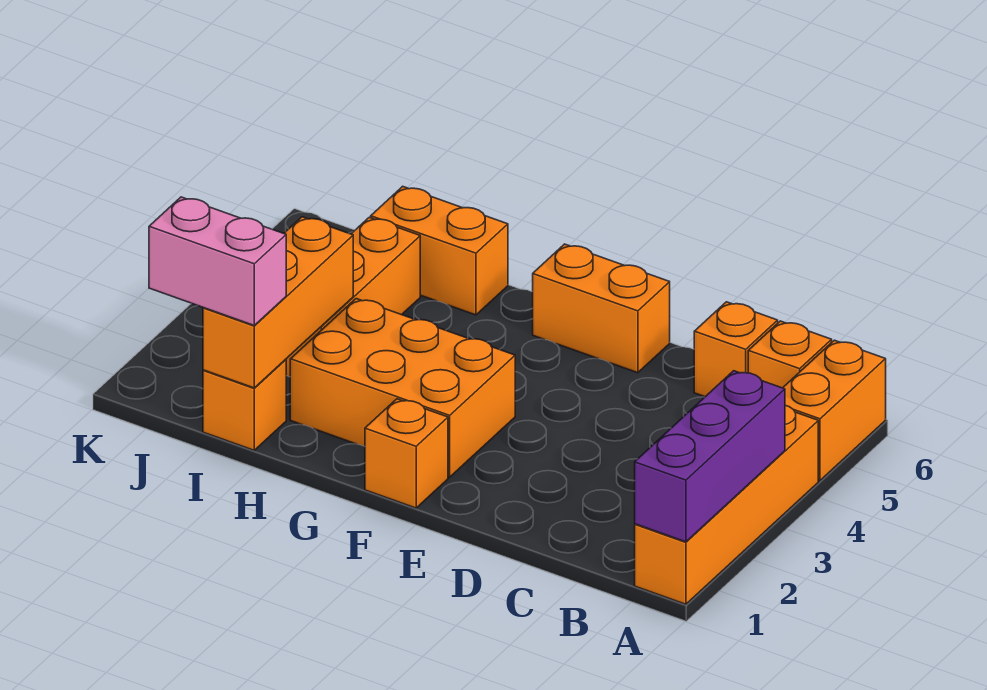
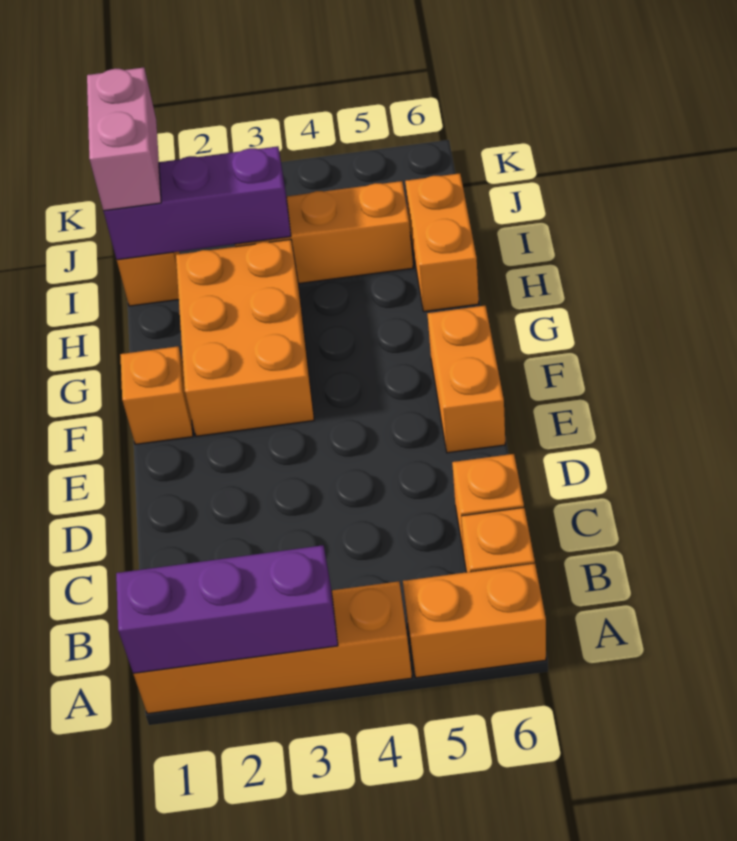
orange brick I1:I3 level 2 -> purple brick I1:I3 level 2

